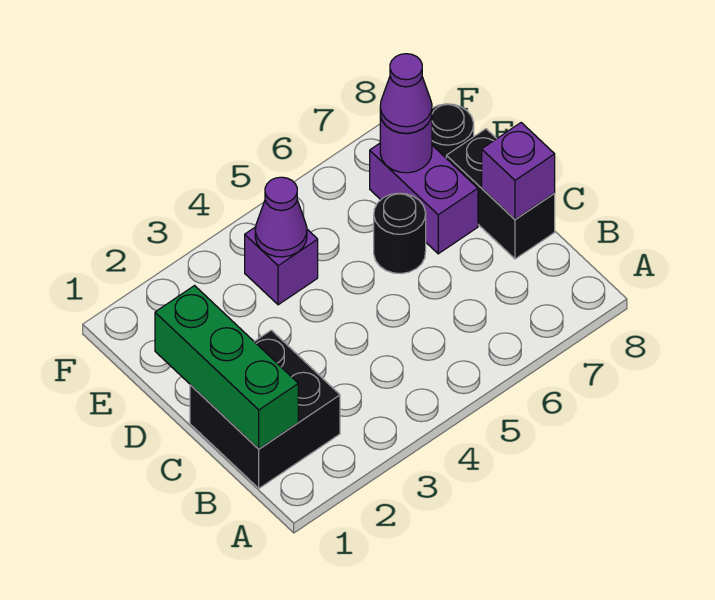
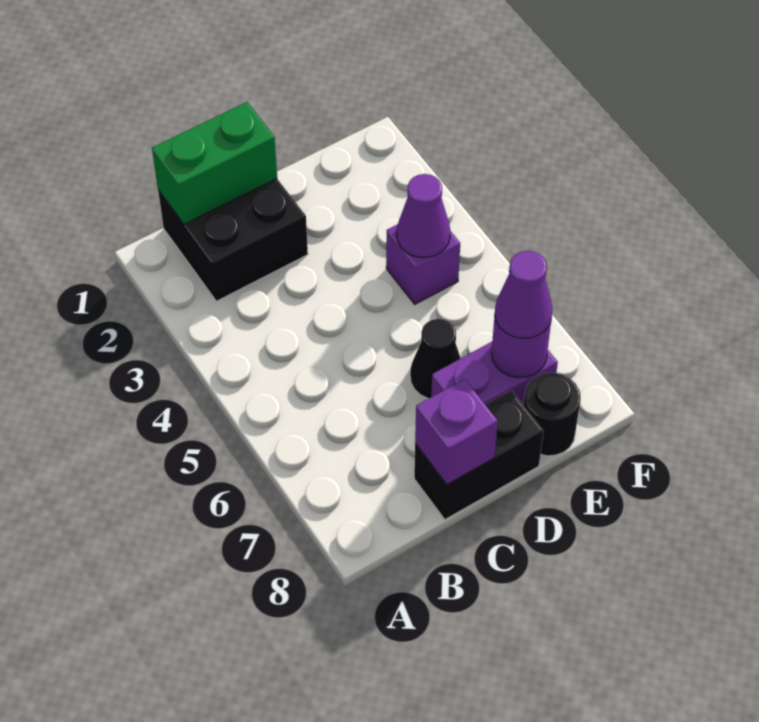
green brick B1:D1 level 2 -> green brick B1:C1 level 2
black round brick D6 level 1 -> black cone D6 level 1

